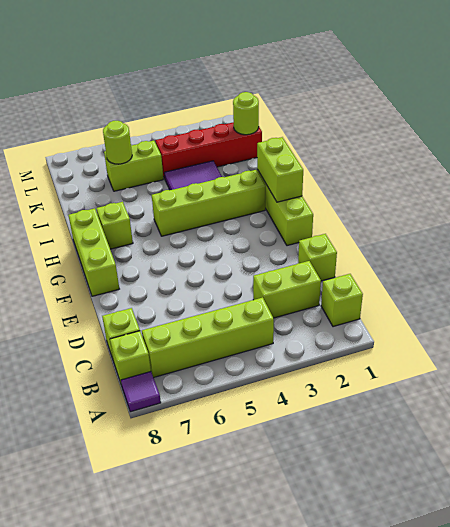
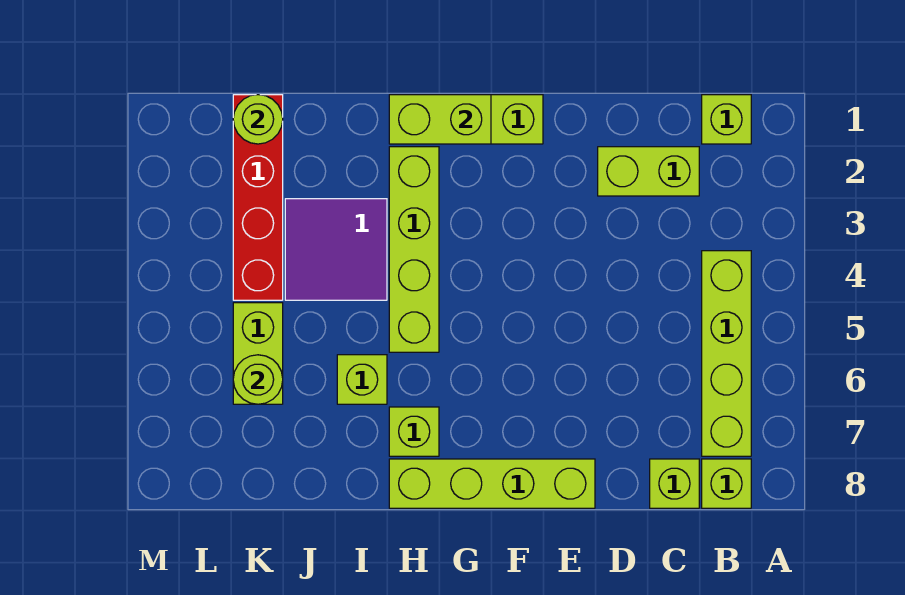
purple tile A8 level 1 -> none
lime brick C2:C3 level 1 -> lime brick C2:D2 level 1
lime brick D1 level 1 -> lime brick I6 level 1
lime brick F8:H8 level 1 -> lime brick E8:H8 level 1

